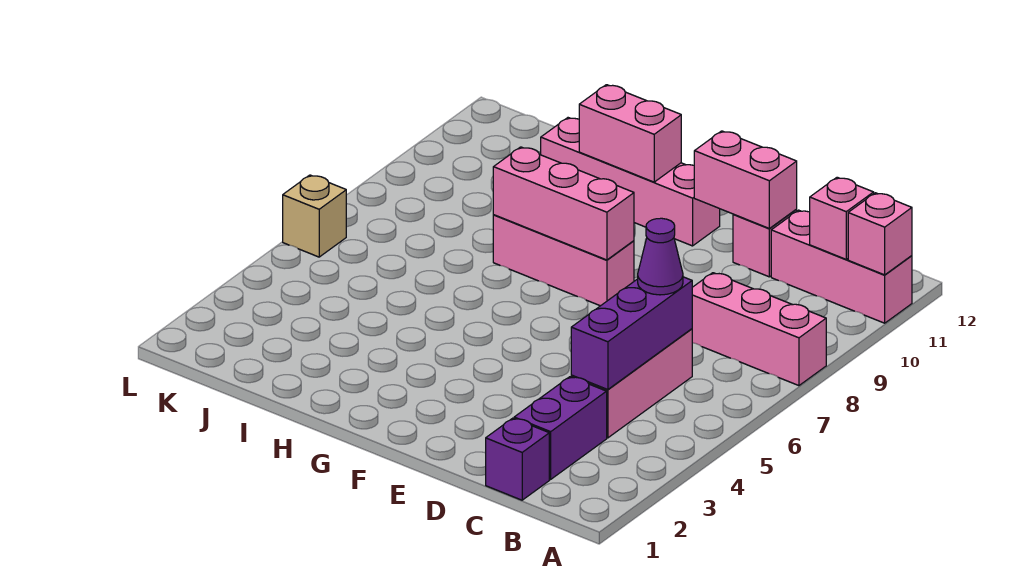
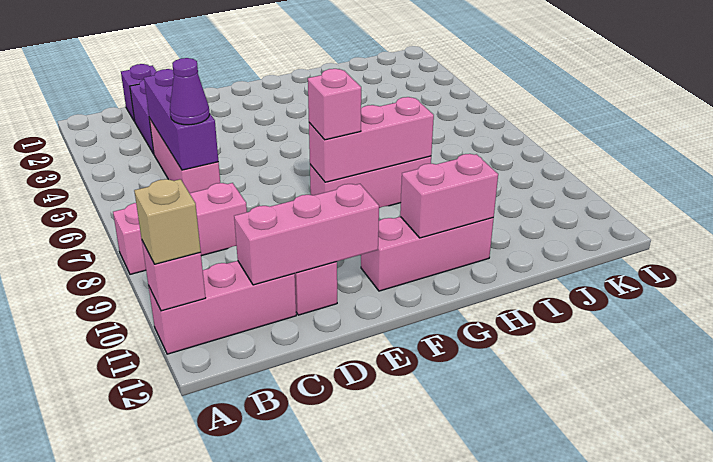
pink brick B11 level 2 -> pink brick F8 level 3
pink brick D11:E11 level 2 -> pink brick C11:E11 level 2
pink brick F11:I11 level 1 -> pink brick F11:H11 level 1
tan brick L6 level 1 -> tan brick A11 level 3

